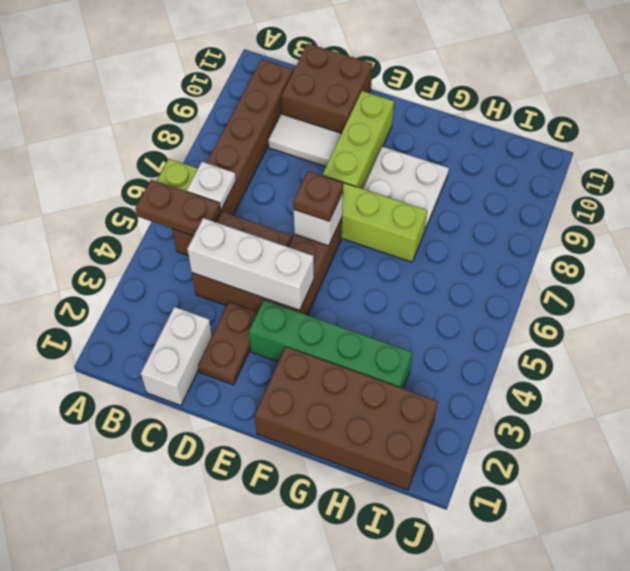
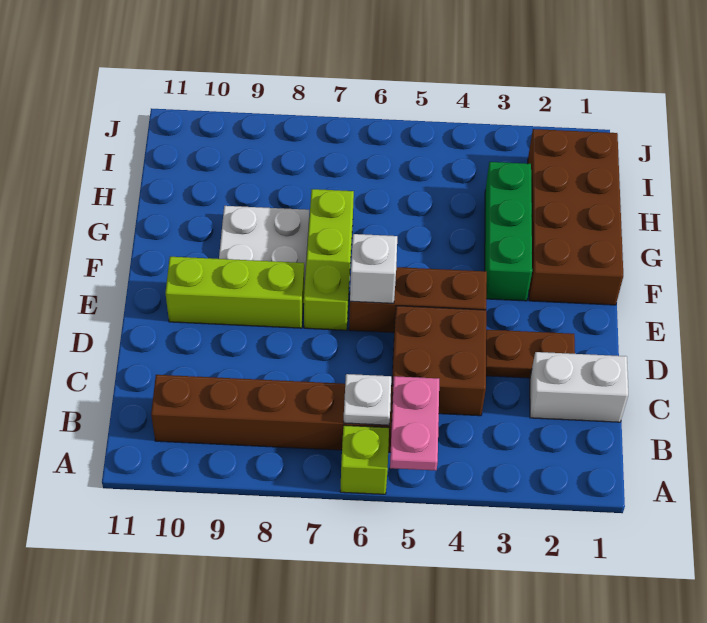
brown plate A5:B5 level 2 -> pink plate A5:B5 level 2
white brick C4:E4 level 2 -> none
white tile C9:D9 level 1 -> none
brown brick C10:D11 level 1 -> none
green brick E3:H3 level 1 -> green brick F3:H3 level 1
brown plate E6 level 3 -> none

